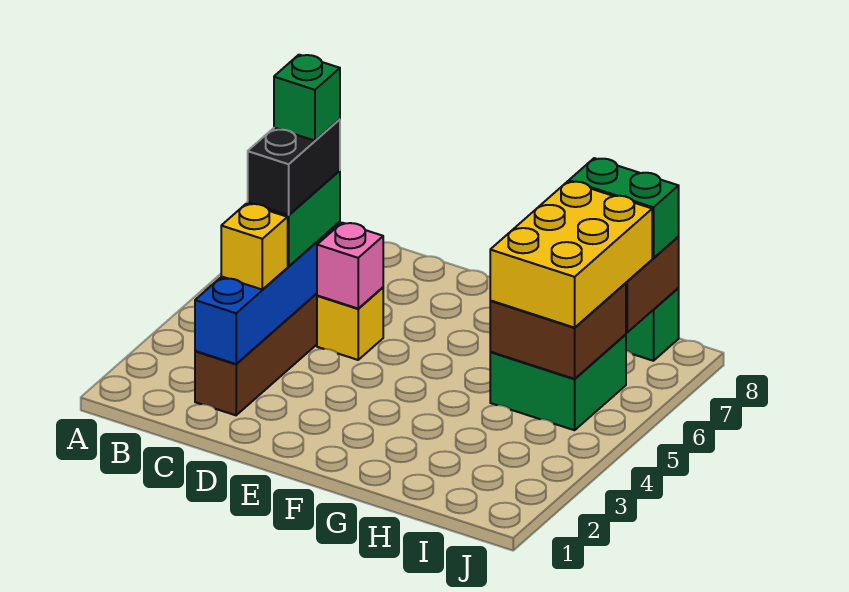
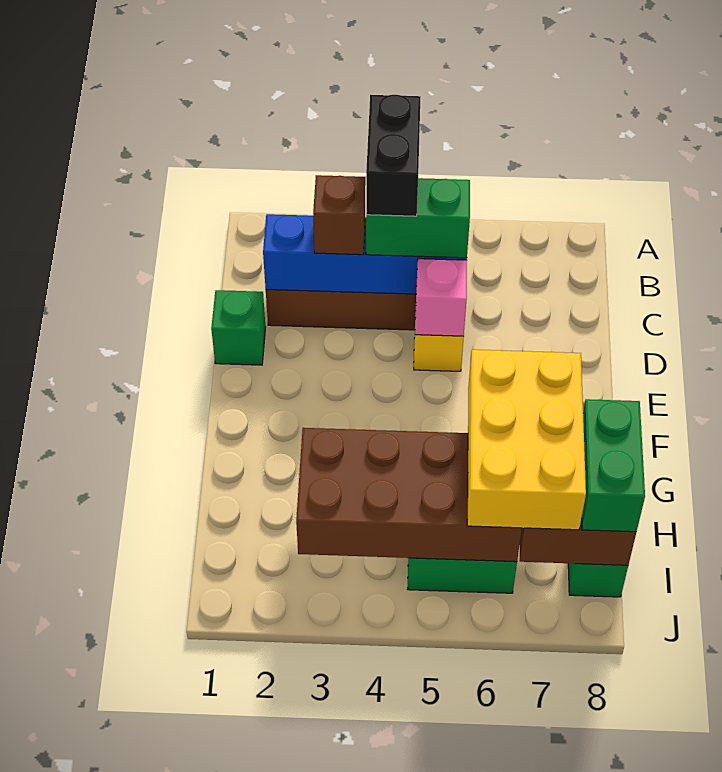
yellow brick C3 level 3 -> brown brick C3 level 3
black brick C4:C5 level 4 -> black brick B4:C4 level 4
green brick C5 level 5 -> green brick D1 level 1
brown brick H5:I6 level 2 -> brown brick H3:I6 level 2
yellow brick H5:I7 level 3 -> yellow brick G6:I7 level 3

